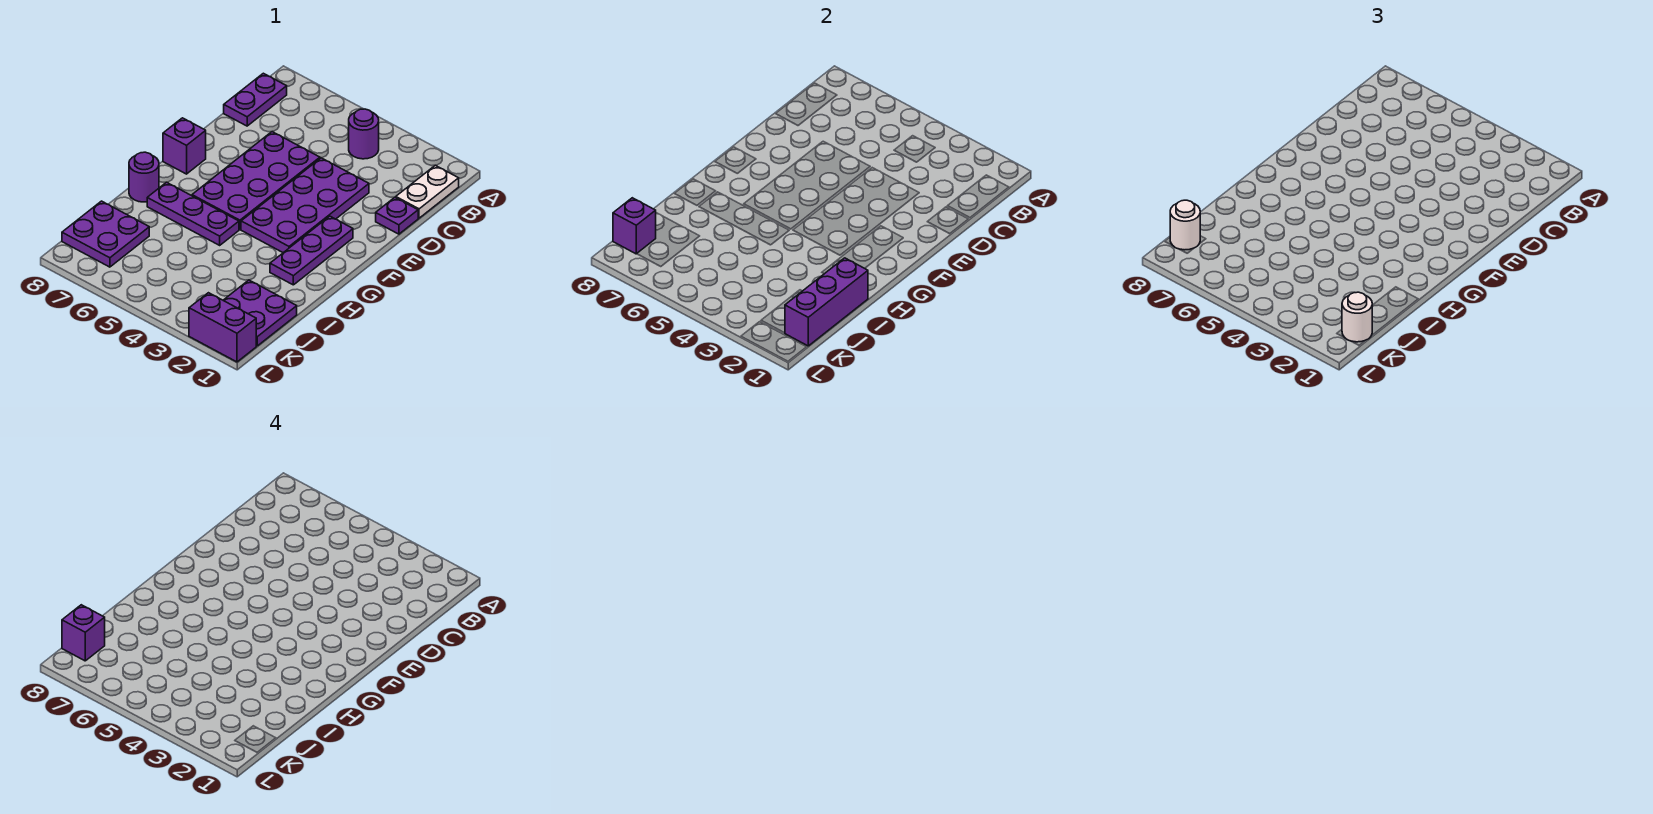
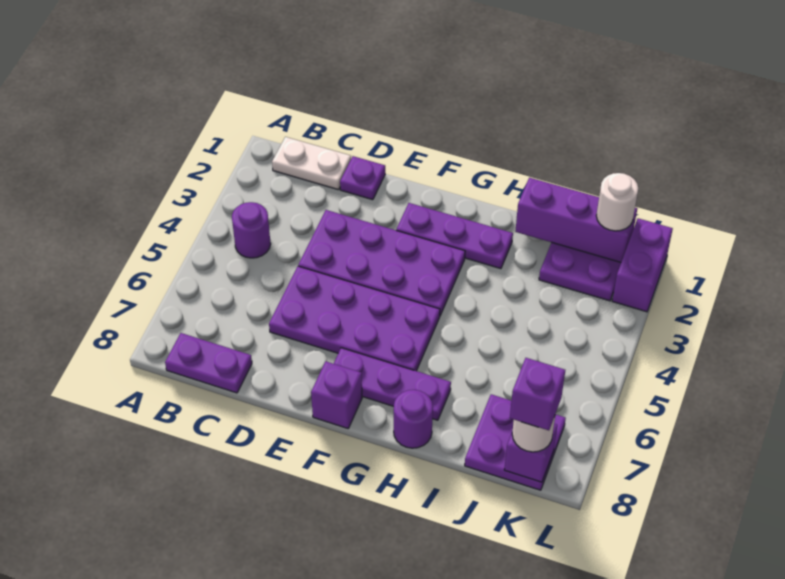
purple plate H5:H7 level 1 -> purple plate F7:H7 level 1

